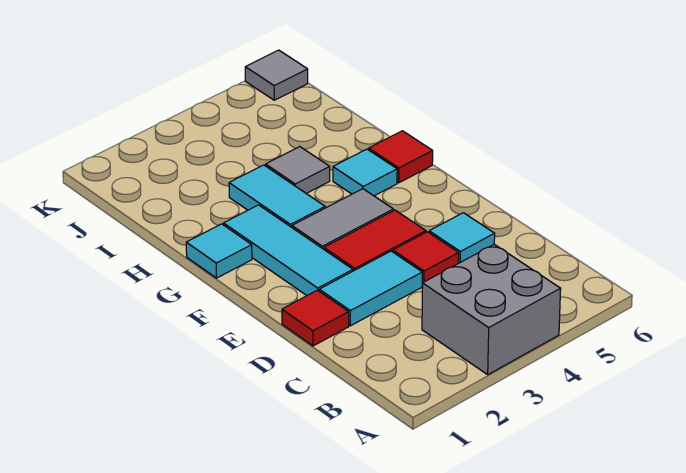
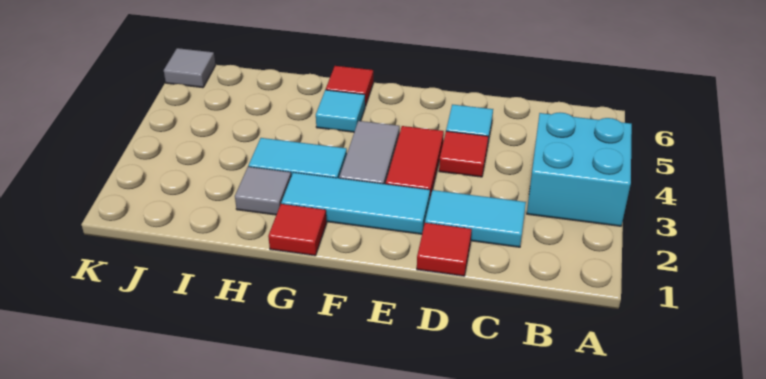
grey brick A3:B4 level 1 -> cyan brick A3:B4 level 1
cyan tile D2:D3 level 1 -> cyan tile C2:D2 level 1
cyan tile G1 level 1 -> red tile G1 level 1
grey tile H4 level 1 -> grey tile H2 level 1

